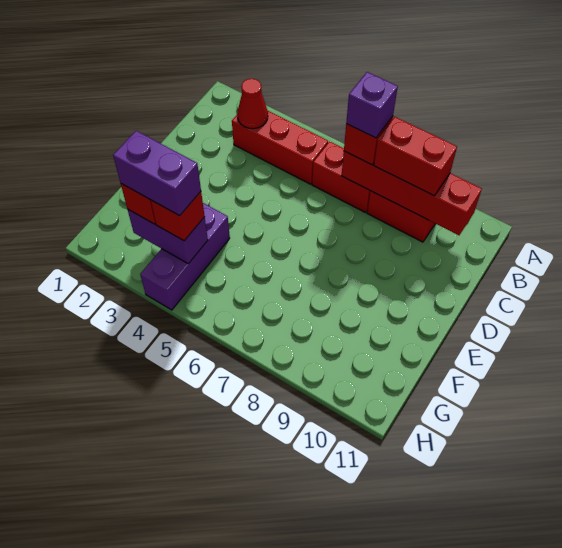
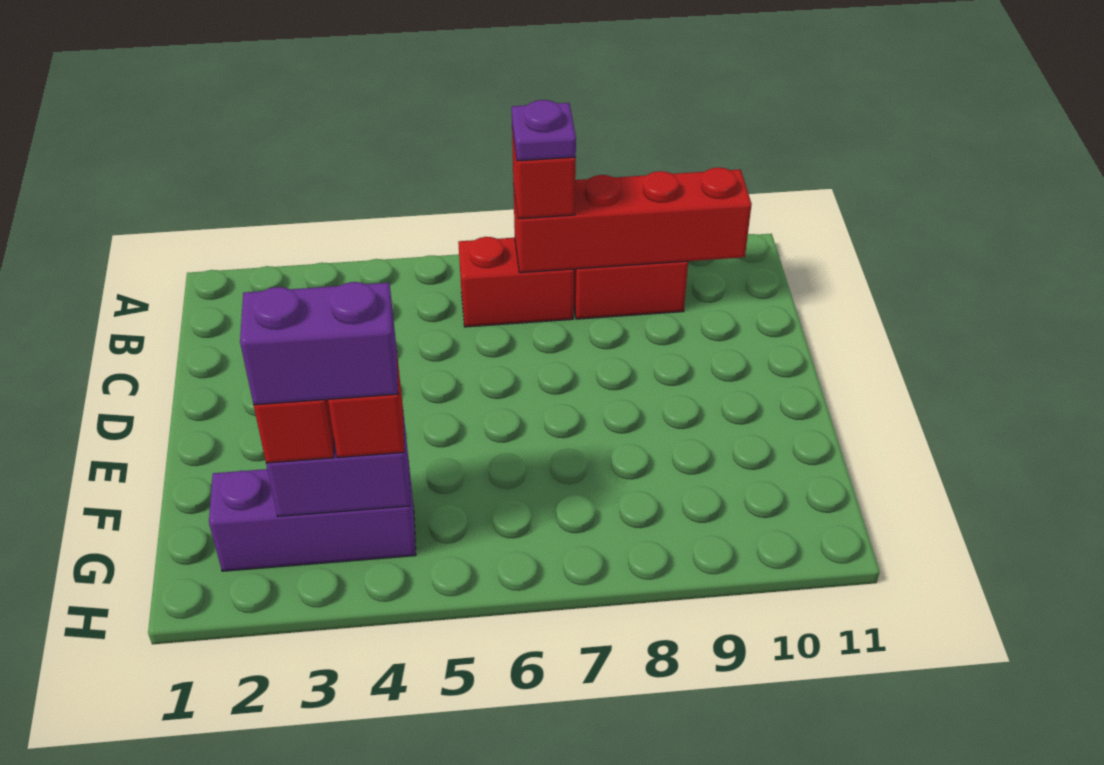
red brick B3:B5 level 1 -> none
red cone B3 level 2 -> none
purple brick B7 level 4 -> purple plate B7 level 4
red brick B8:B9 level 3 -> none
purple brick F4:H4 level 1 -> purple brick G2:G4 level 1

